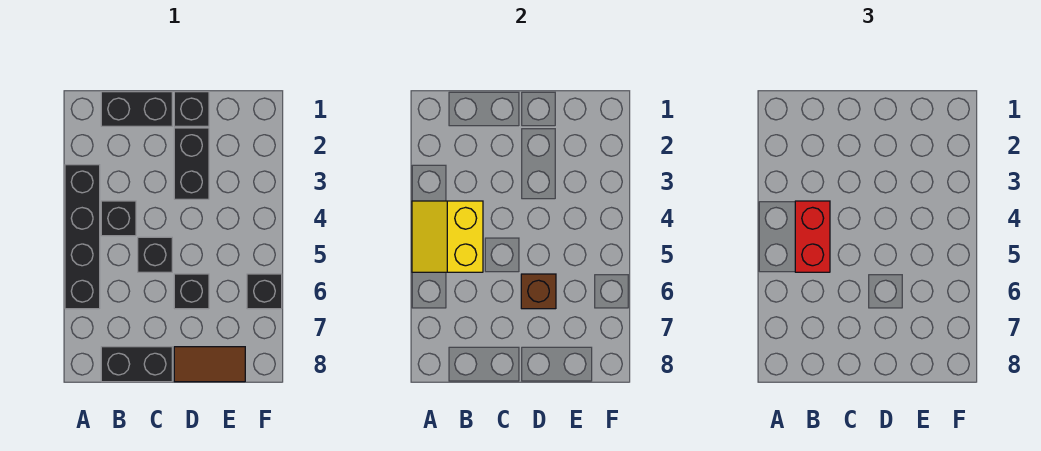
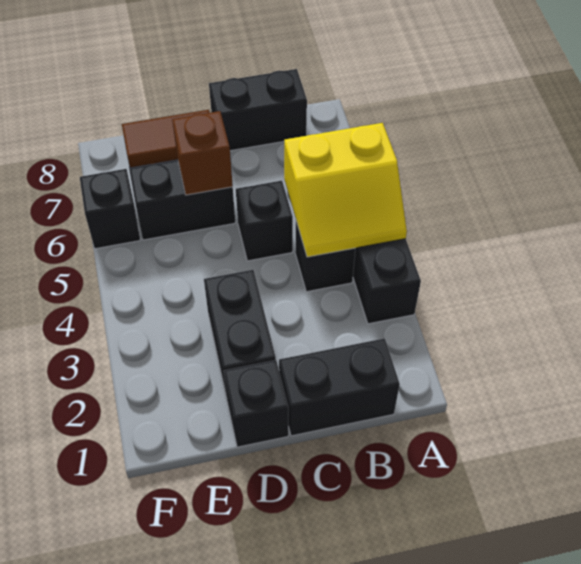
yellow slope A4:B5 level 2 top B -> yellow slope A4:B5 level 2 top 5
red brick B4:B5 level 3 -> none
black brick D6 level 1 -> black brick D6:E6 level 1

